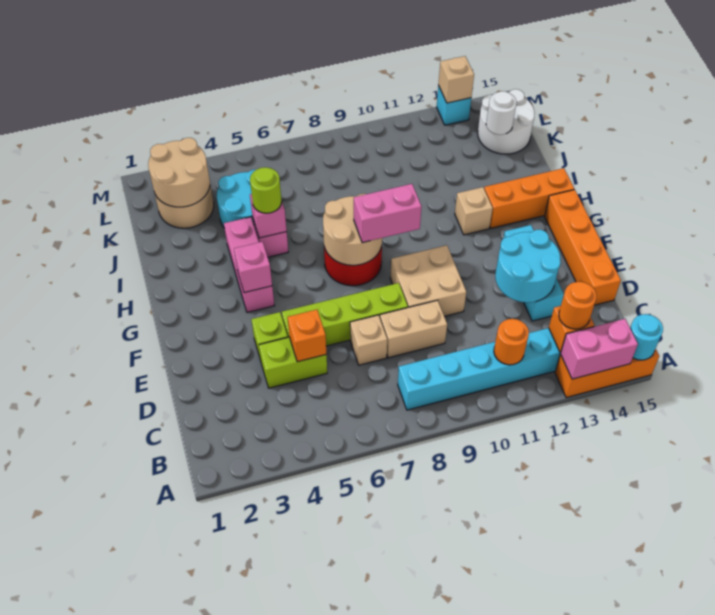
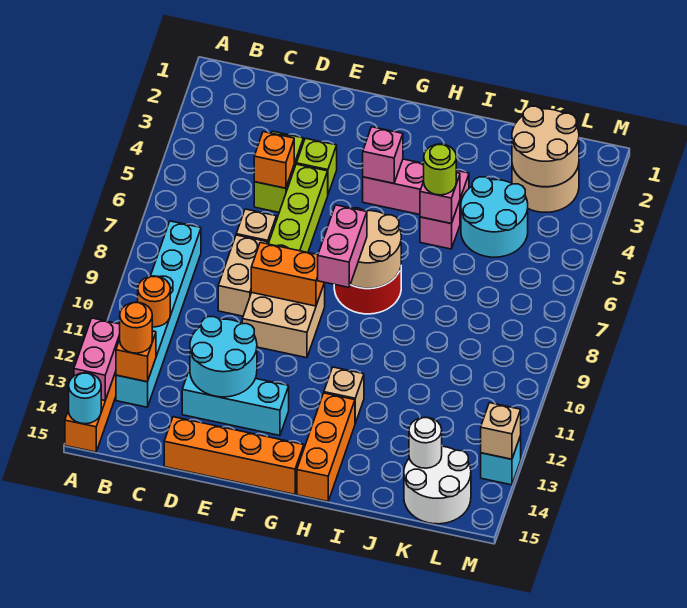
none -> orange brick E9:F9 level 2

